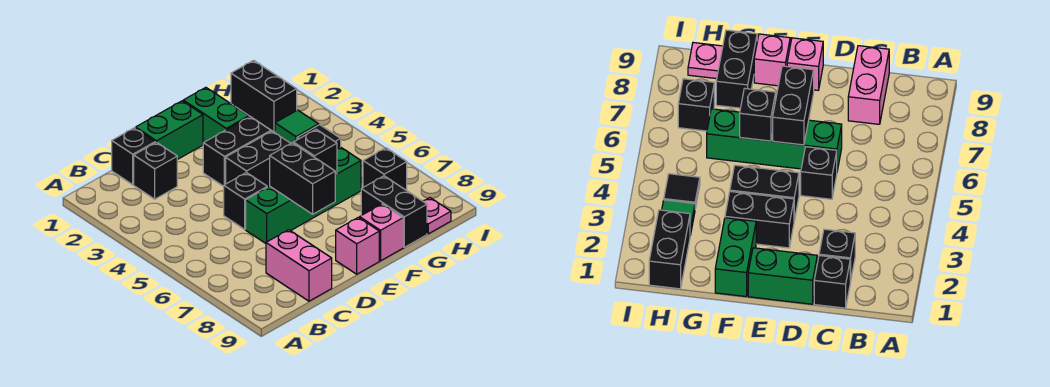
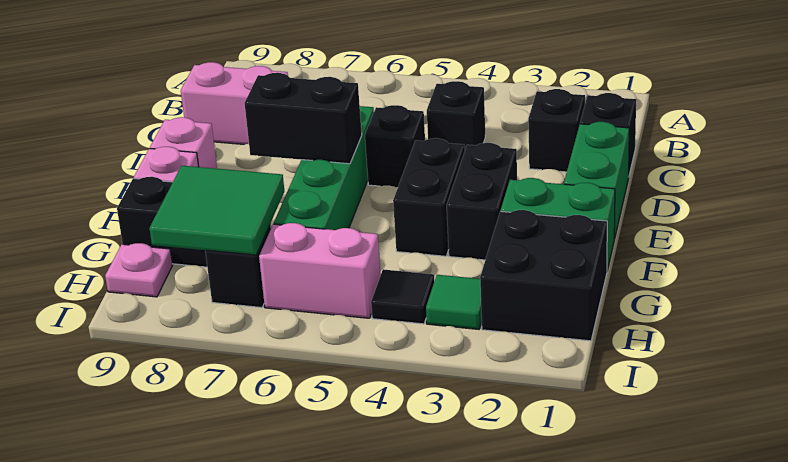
black brick F6 level 2 -> black brick C4 level 1
none -> green tile G7:H8 level 2
black brick H1:H2 level 1 -> black brick G1:H2 level 1
none -> pink brick H5:H6 level 1

